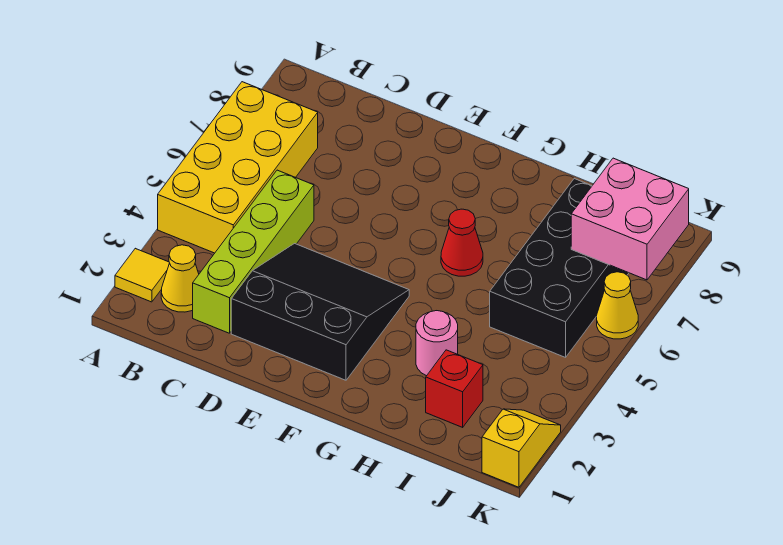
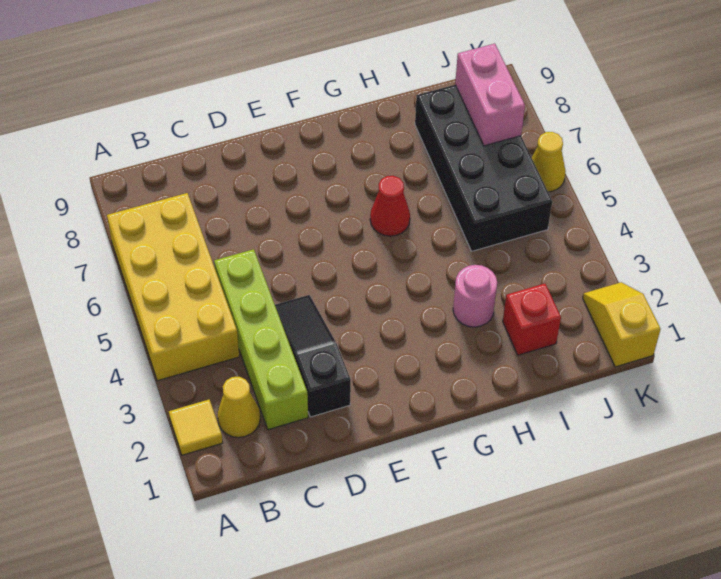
black slope D2:F4 level 1 top 2 -> black slope D2:D4 level 1 top 2
pink brick J7:K8 level 2 -> pink brick J7:J8 level 2

